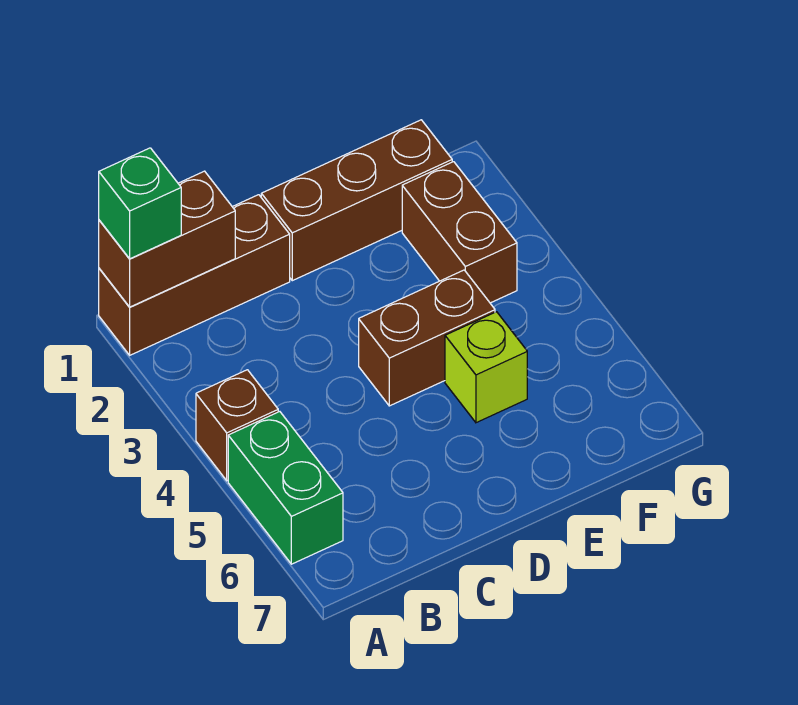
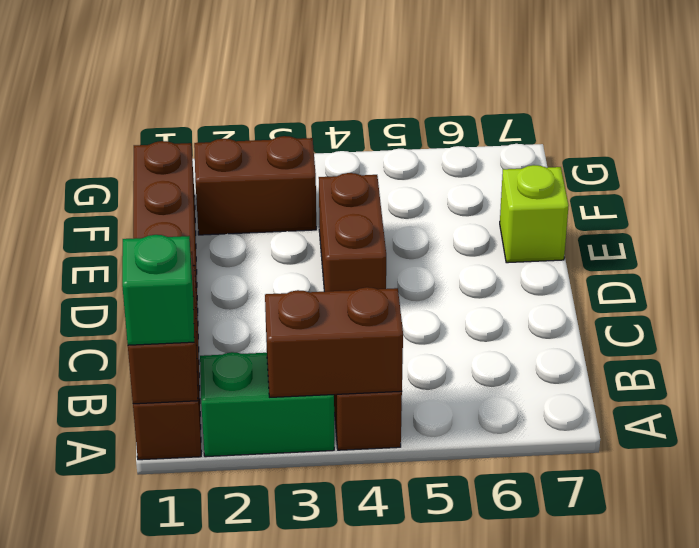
none -> brown brick A3:A4 level 2
green brick A5:A6 level 1 -> green brick A2:A3 level 1
lime brick E5 level 1 -> lime brick E7 level 1

